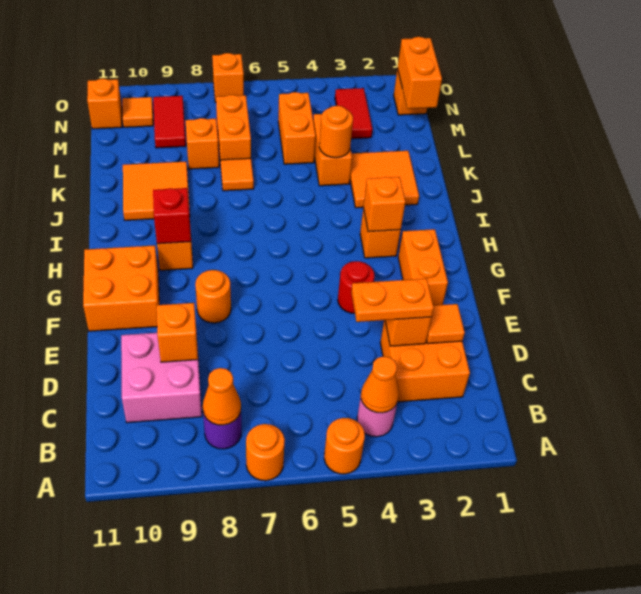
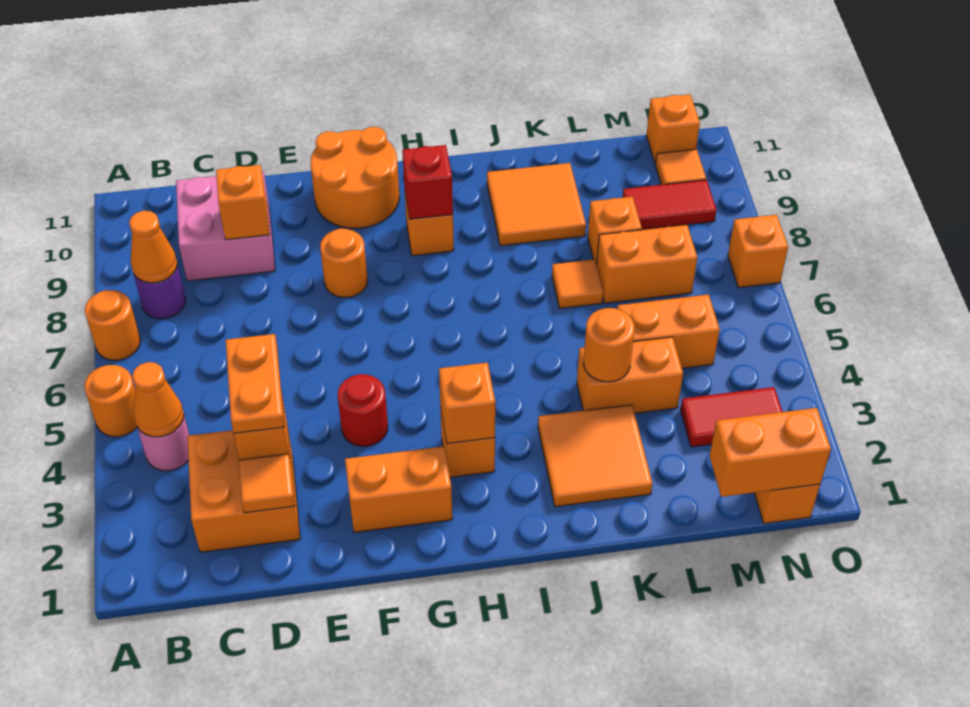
orange brick F10:G11 level 1 -> orange round brick F10:G11 level 1

